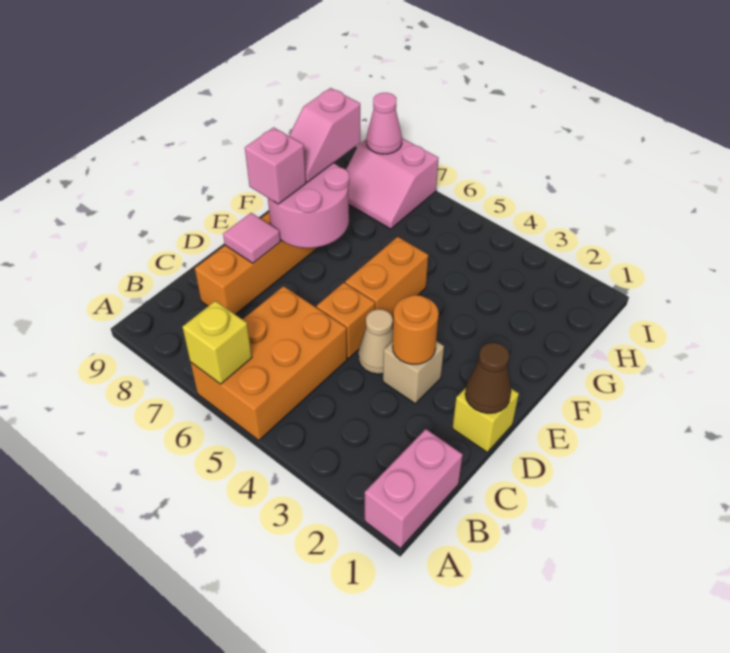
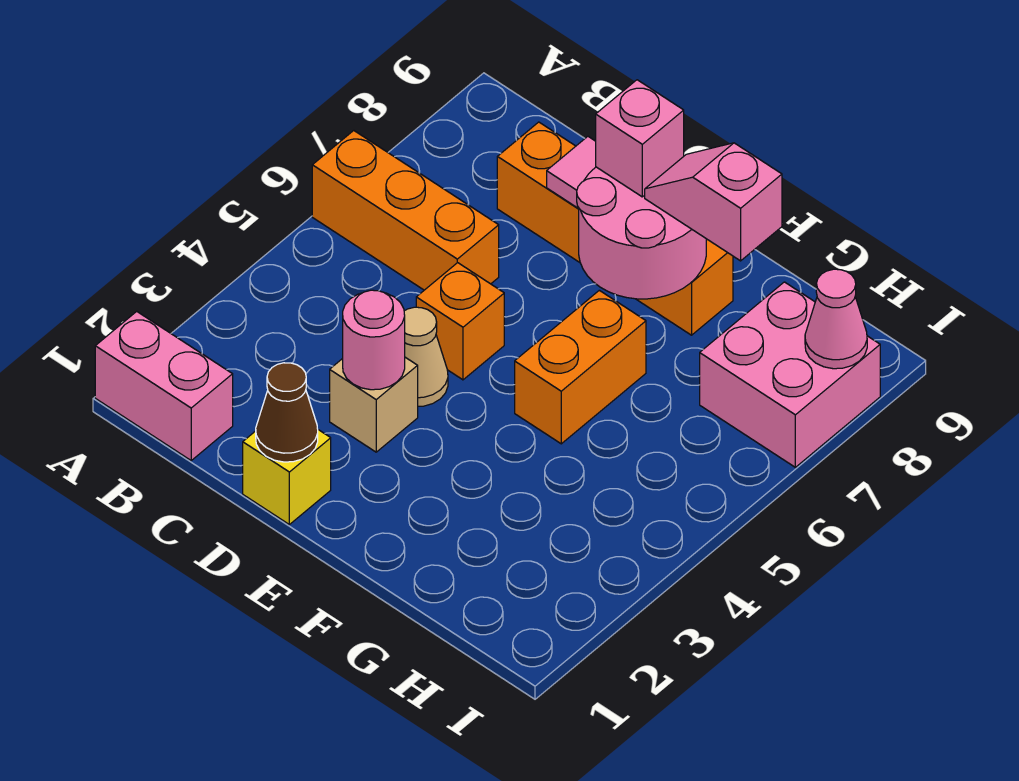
orange brick A5:C6 level 1 -> orange brick A6:C6 level 1
yellow brick A6 level 2 -> none
orange round brick D3 level 2 -> pink round brick D3 level 2
orange brick E5:F5 level 1 -> orange brick F5:F6 level 1
pink slope H7:I8 level 1 top I -> pink brick H7:I8 level 1

